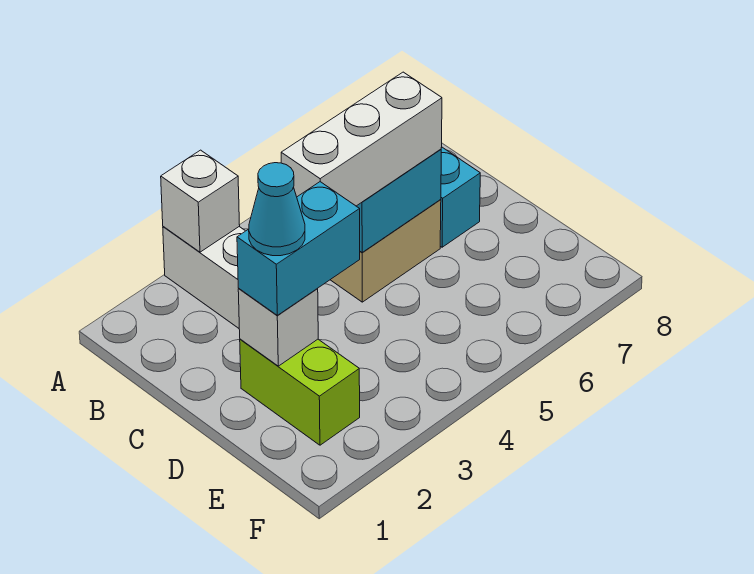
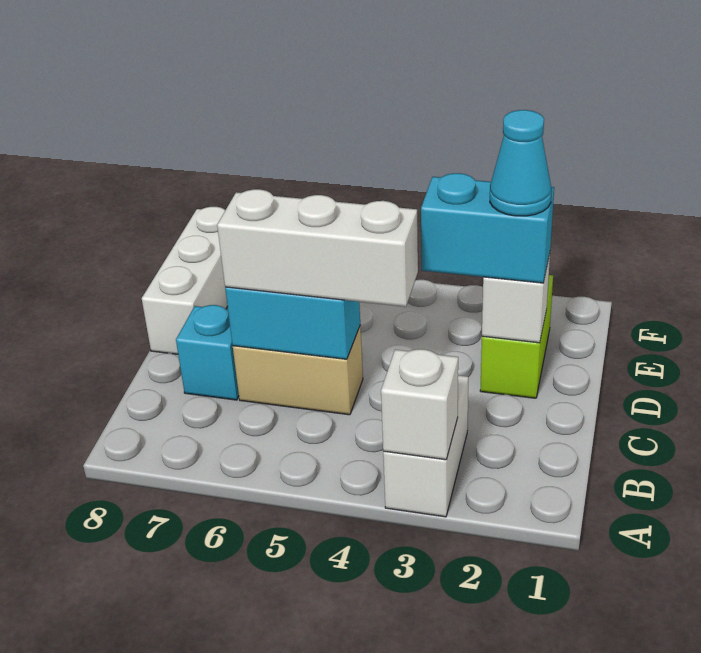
none -> white brick D8:F8 level 1

